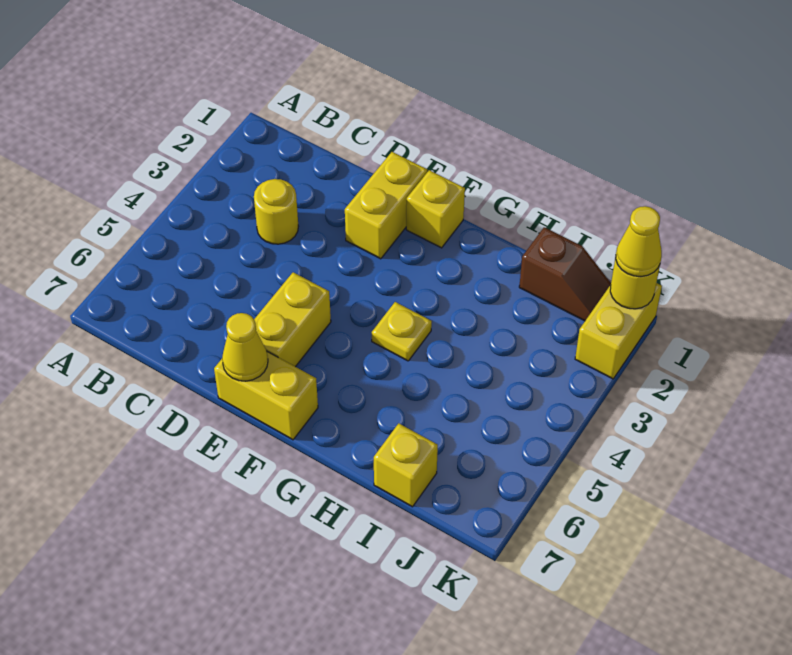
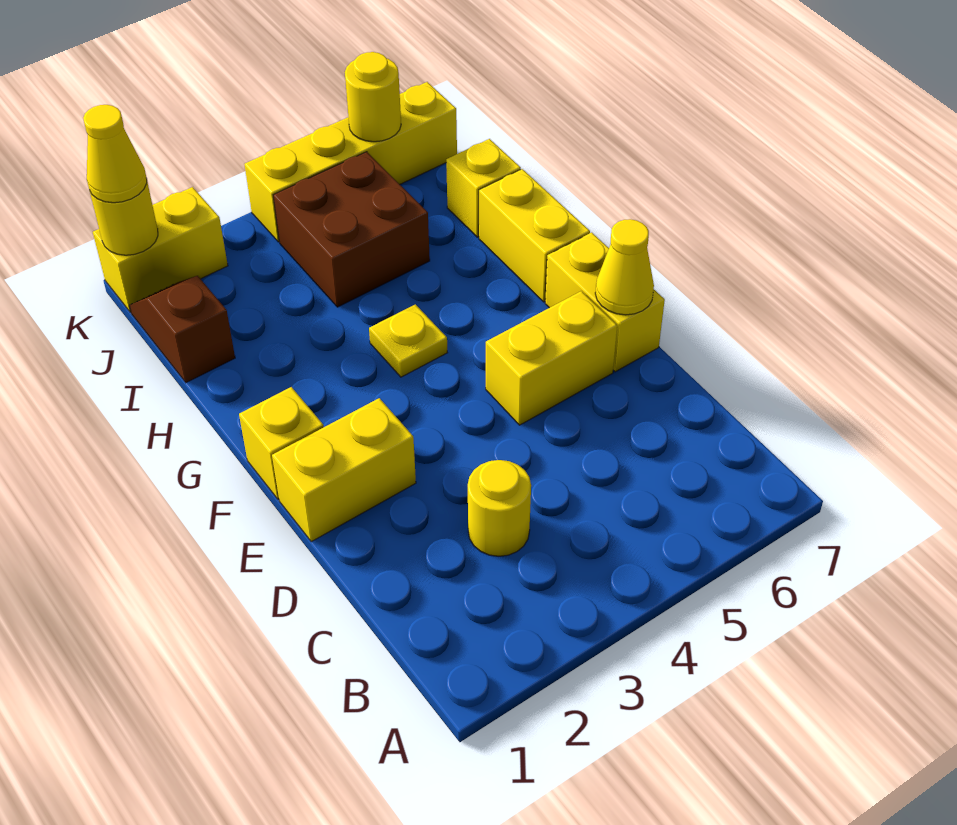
none -> yellow brick G7:H7 level 1
none -> brown brick I4:J5 level 1
none -> yellow brick K4:K7 level 1
none -> yellow round brick K6 level 2

